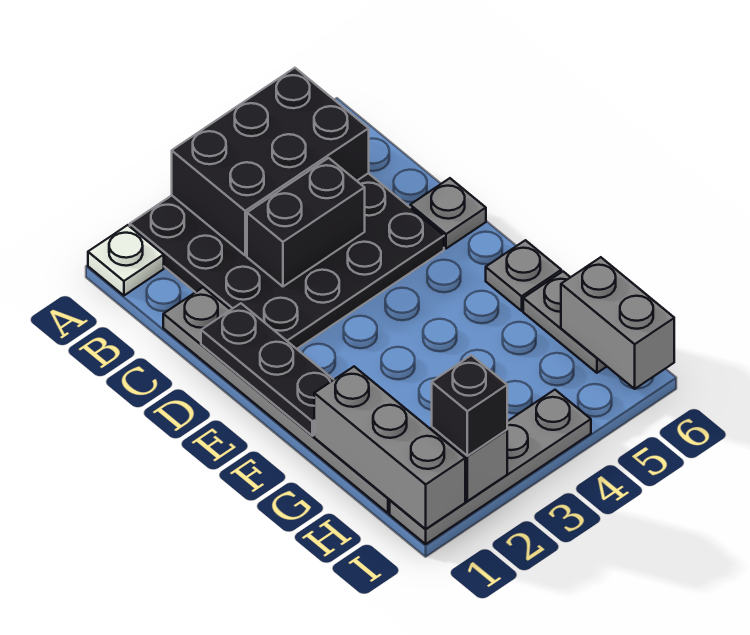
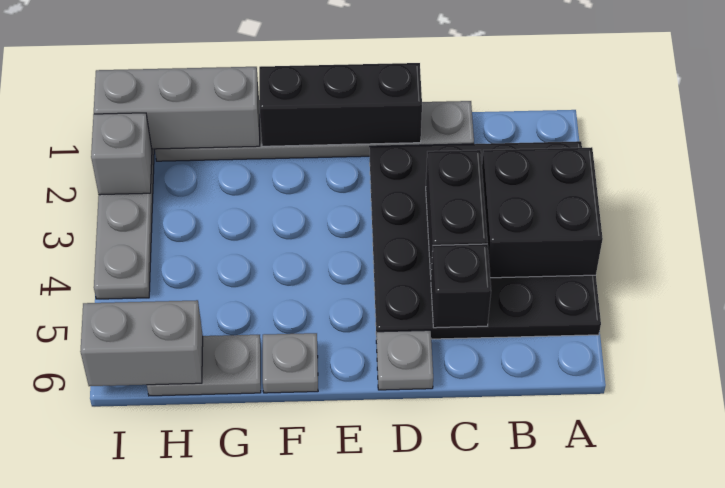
white plate A1 level 1 -> none
black brick A3:B5 level 2 -> black brick A3:B4 level 2
black plate D1:F1 level 2 -> black brick D1:F1 level 2
black brick I2 level 3 -> black brick C5 level 2

